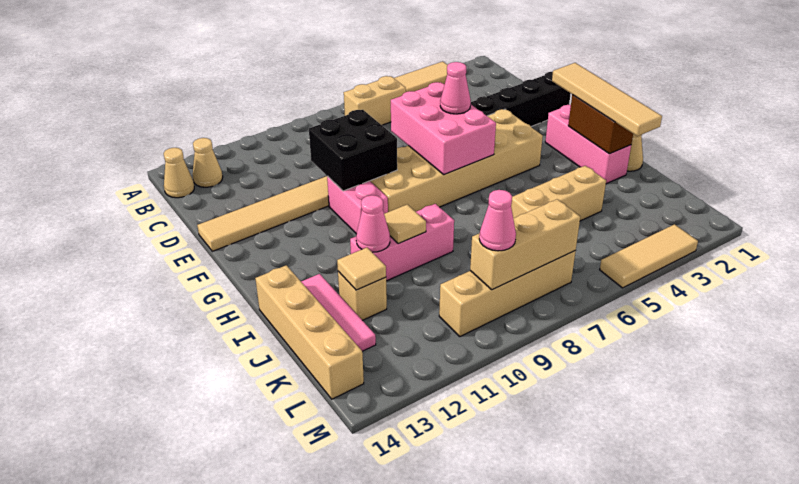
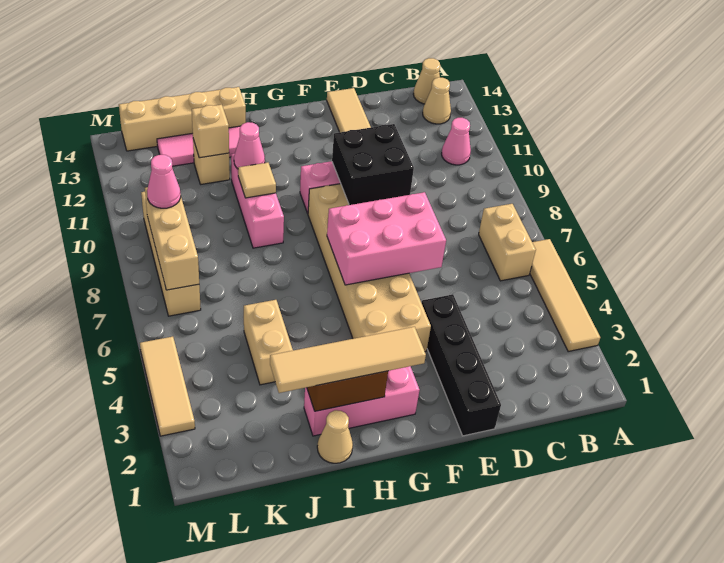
pink cone F6 level 3 -> pink cone B11 level 1
tan brick J4:J6 level 1 -> tan brick J4:J5 level 1
tan tile J12 level 2 -> tan brick J12 level 2

